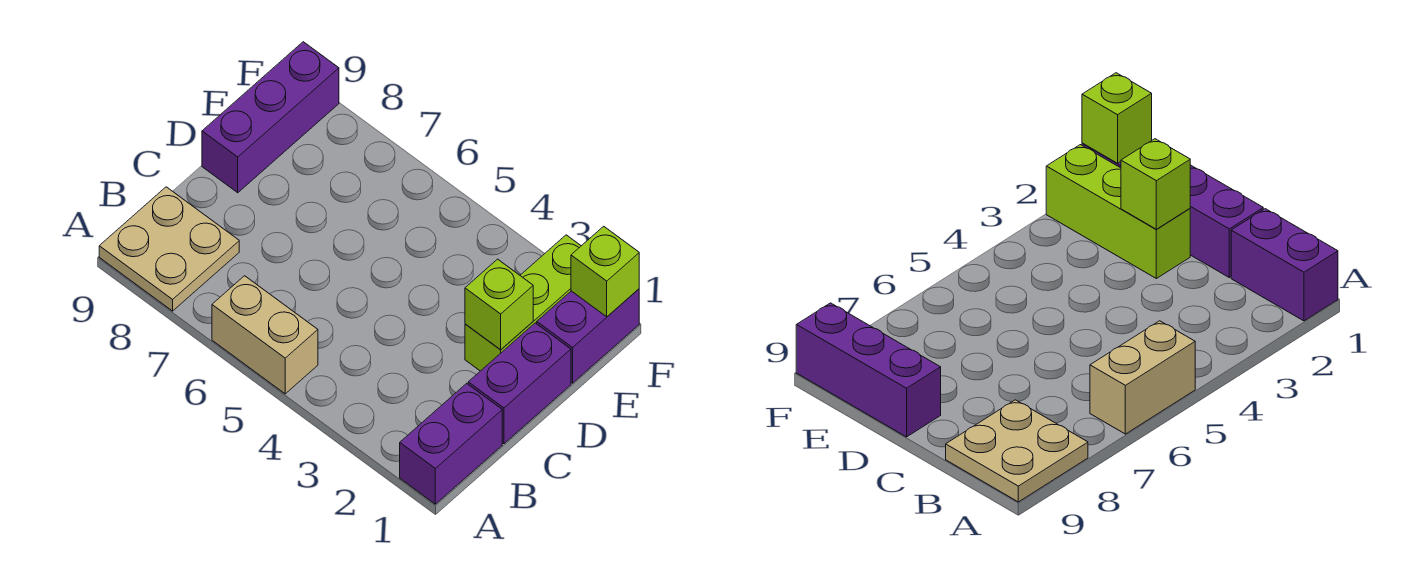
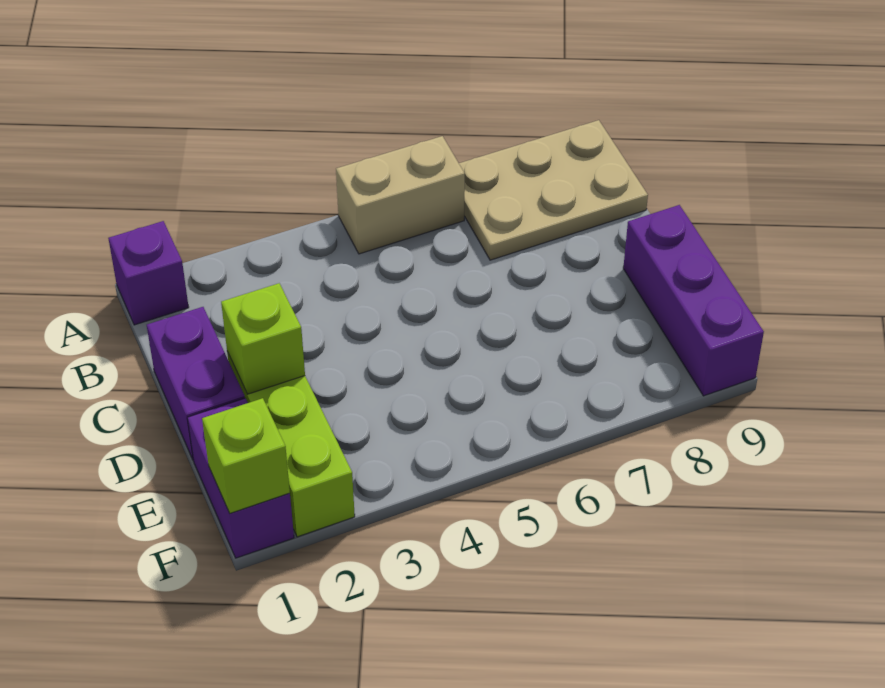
purple brick A1:B1 level 1 -> purple brick A1 level 1
tan plate A8:B9 level 1 -> tan plate A7:B9 level 1

